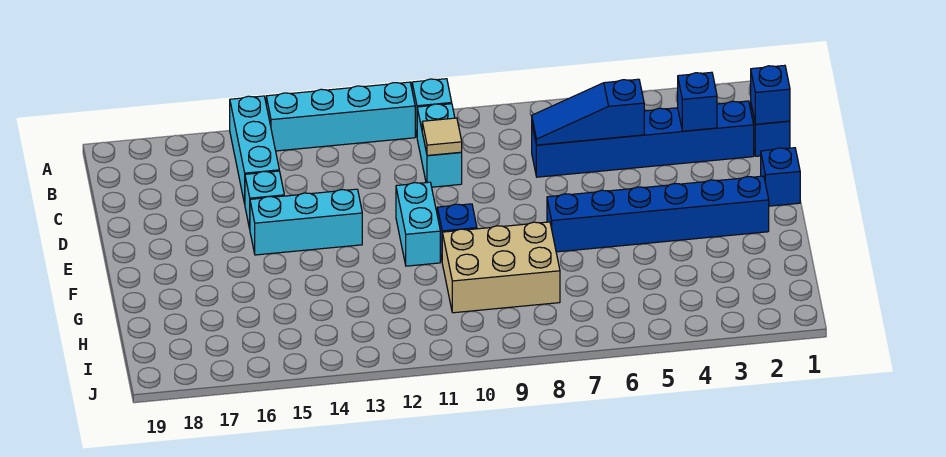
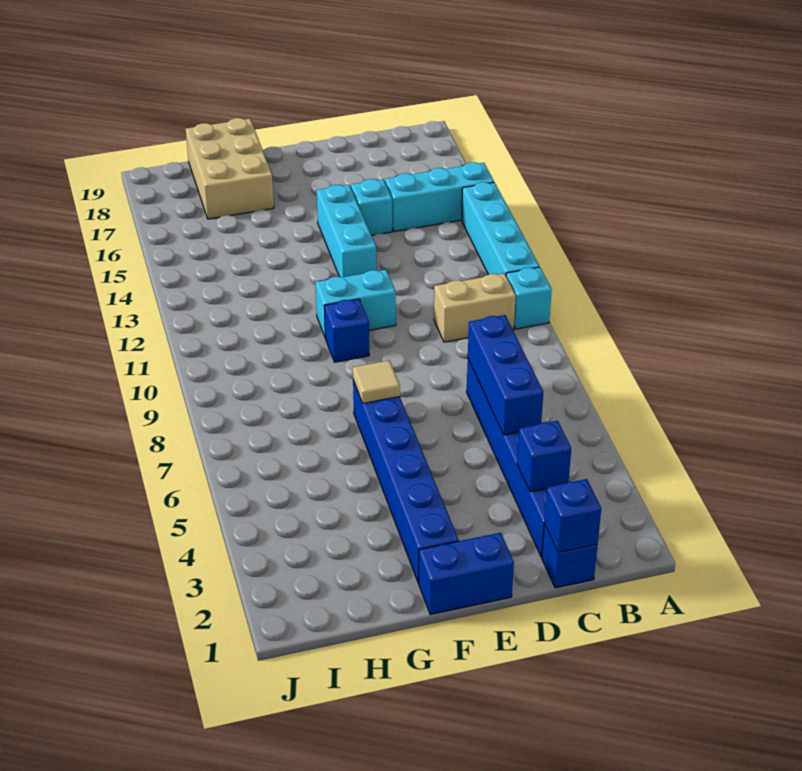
cyan brick B10:C10 level 1 -> tan brick B10:C10 level 1
blue slope C5:C7 level 2 top 5 -> blue brick C5:C7 level 2
tan tile C10 level 2 -> tan tile F7 level 2
blue brick E1 level 1 -> blue brick E1:F1 level 1
tan brick G8:H10 level 1 -> tan brick G17:H19 level 1

